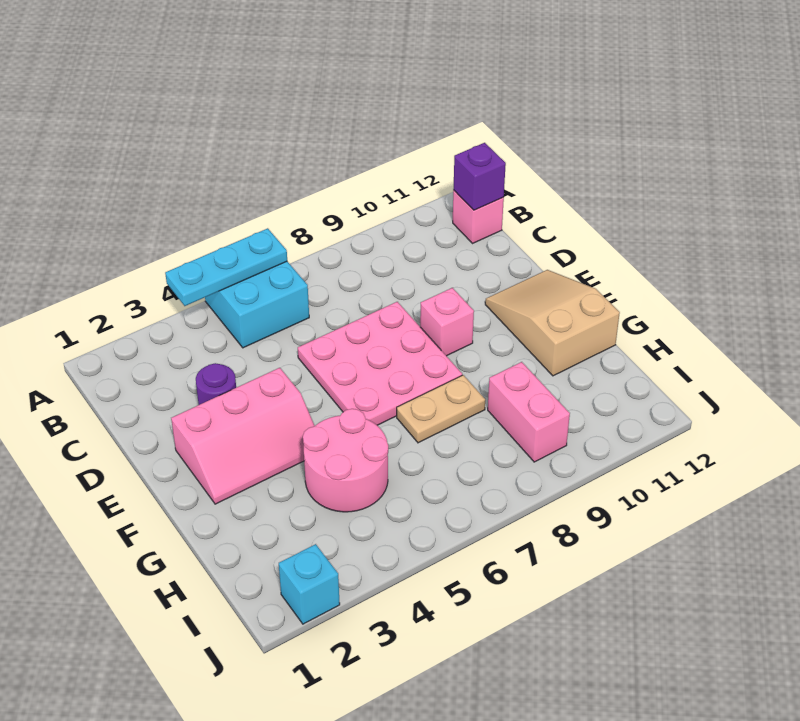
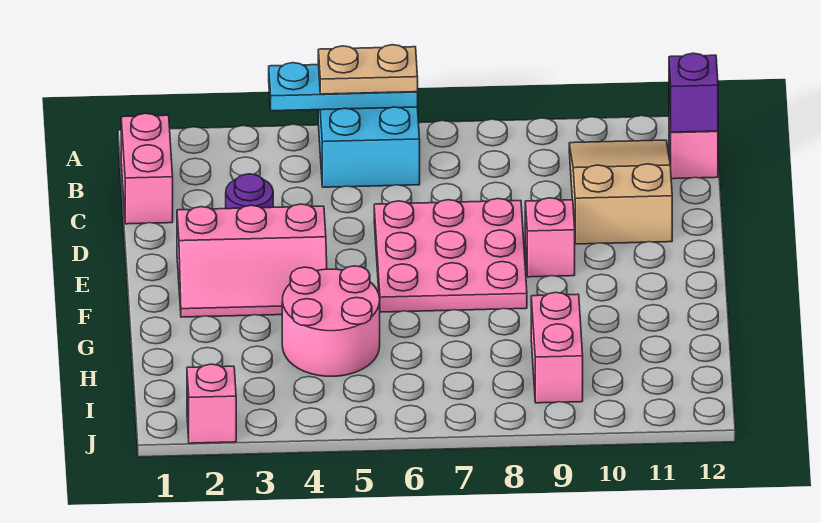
none -> pink brick B1:C1 level 1
tan slope E11:G12 level 1 top G -> tan slope B10:D11 level 1 top D
tan plate G7:G8 level 1 -> tan plate A5:A6 level 3
cyan brick J2 level 1 -> pink brick J2 level 1

